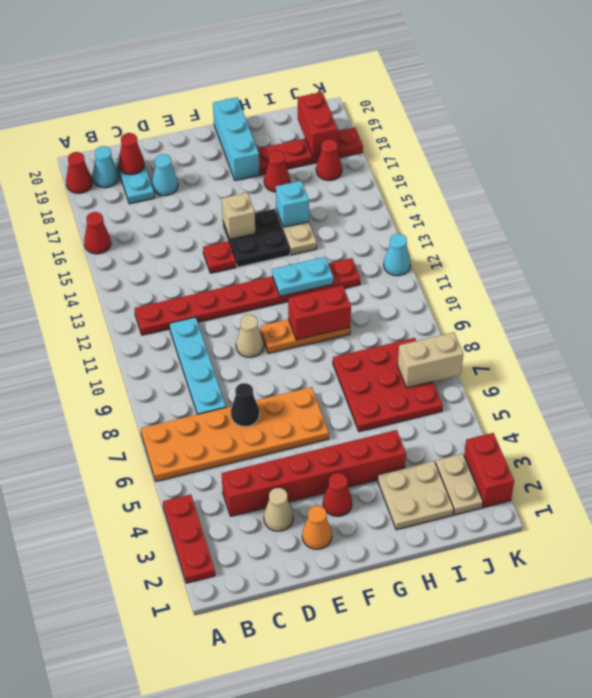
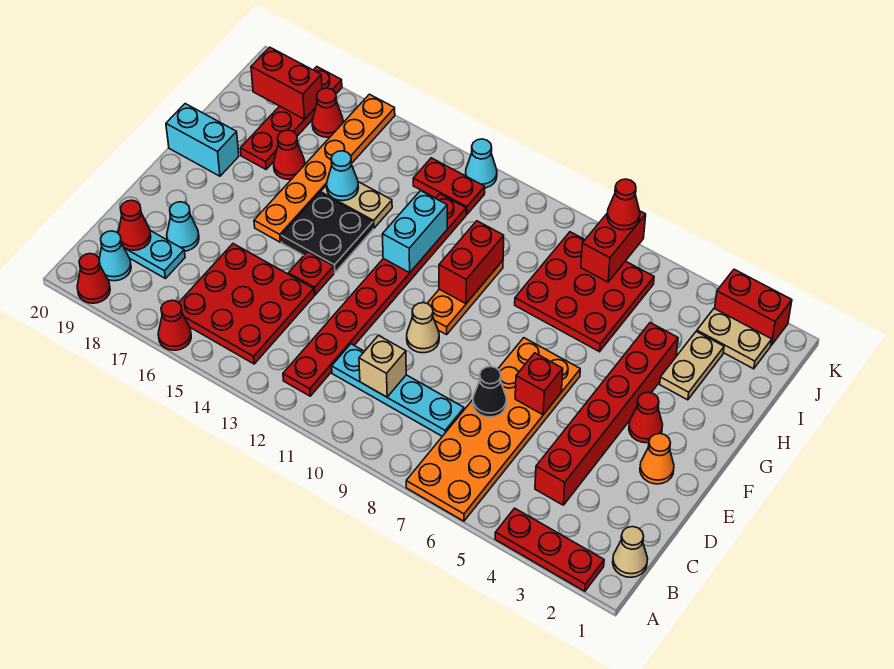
none -> red plate B14:D16 level 1
tan cone D3 level 1 -> tan cone B1 level 1
none -> red brick E6 level 2
tan brick F15 level 2 -> tan brick C10 level 2
none -> orange plate F16:K16 level 1
cyan plate G12:H12 level 2 -> cyan brick G12:H12 level 2
cyan brick G18:G20 level 1 -> cyan brick G19:G20 level 1
tan plate H2:I3 level 1 -> tan plate H3:I3 level 1
cyan brick H15 level 2 -> cyan cone H15 level 2
tan brick J7:K7 level 2 -> red brick J7:K7 level 2
none -> red plate J12:J13 level 1
none -> red cone K7 level 3

